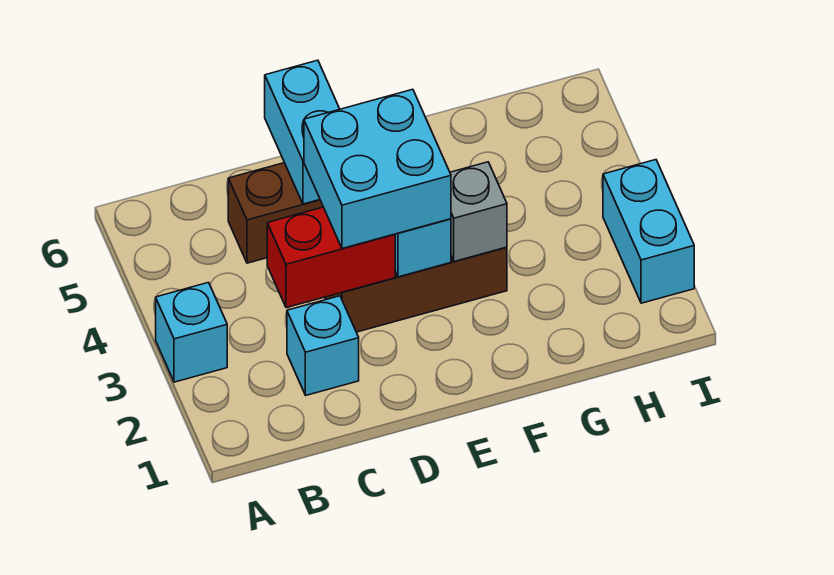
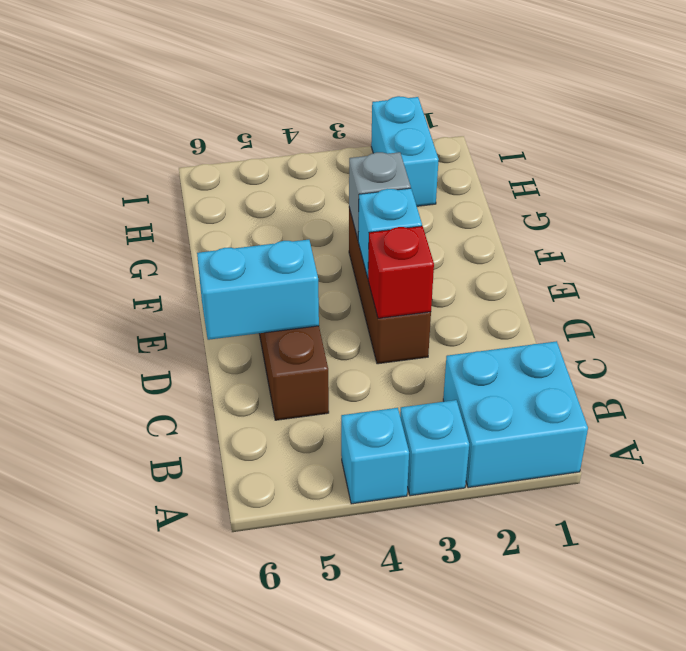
cyan brick C2 level 1 -> cyan brick A4 level 1
red brick C3:D3 level 2 -> red brick D3 level 2
cyan brick D3:E4 level 3 -> cyan brick A1:B2 level 1
cyan brick I2:I3 level 1 -> cyan brick H2:I2 level 1

